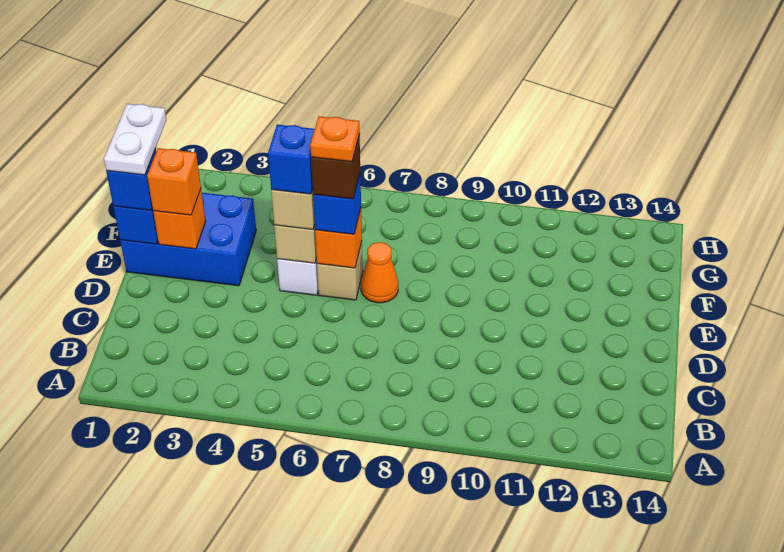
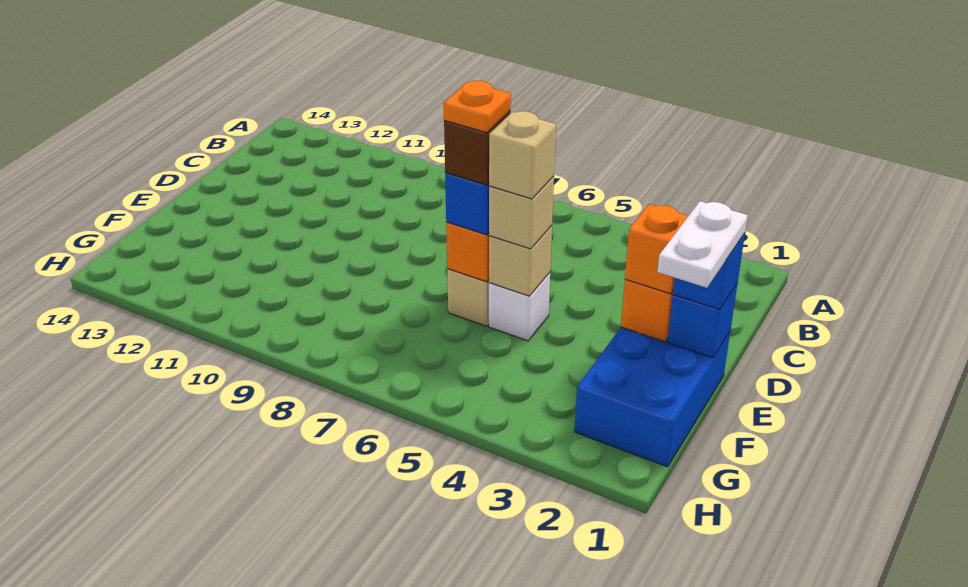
blue brick E1:F3 level 1 -> blue brick E1:G2 level 1
blue brick E5 level 4 -> tan brick E5 level 4
orange cone E7 level 1 -> none

